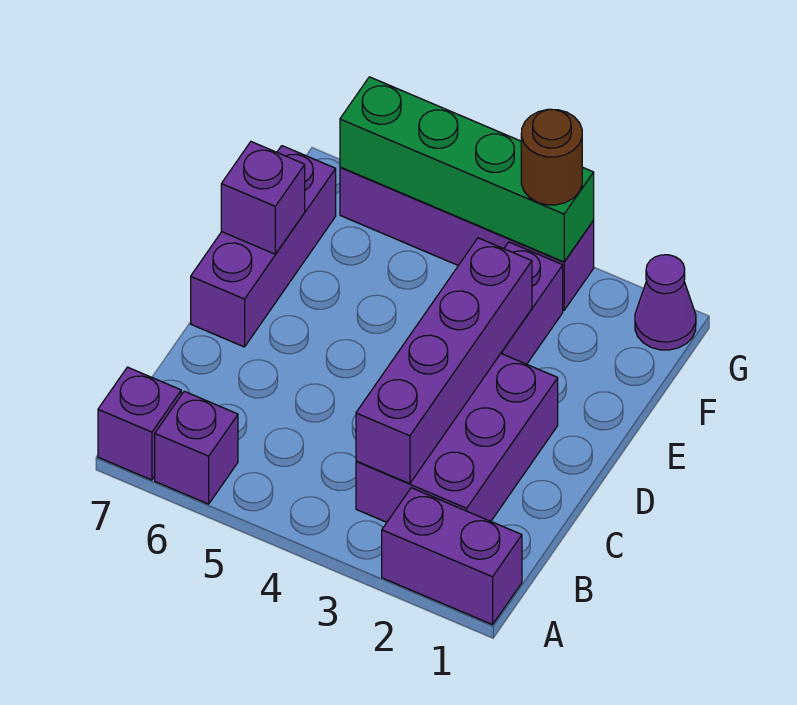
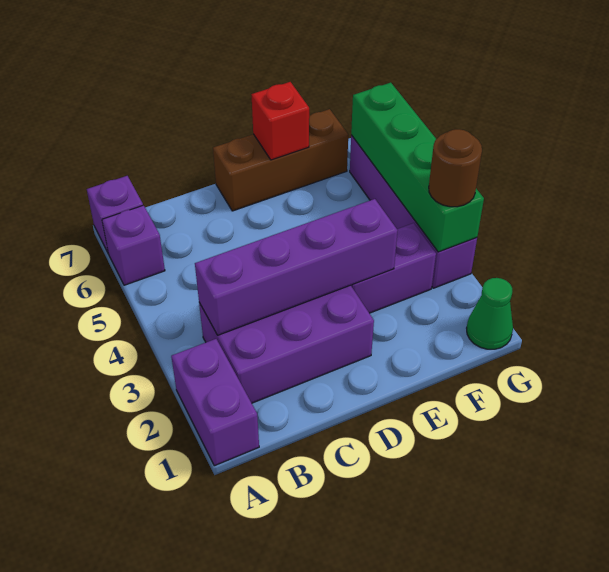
purple brick D7:F7 level 1 -> brown brick D7:F7 level 1
purple brick E7 level 2 -> red brick E7 level 2
purple cone G1 level 1 -> green cone G1 level 1

